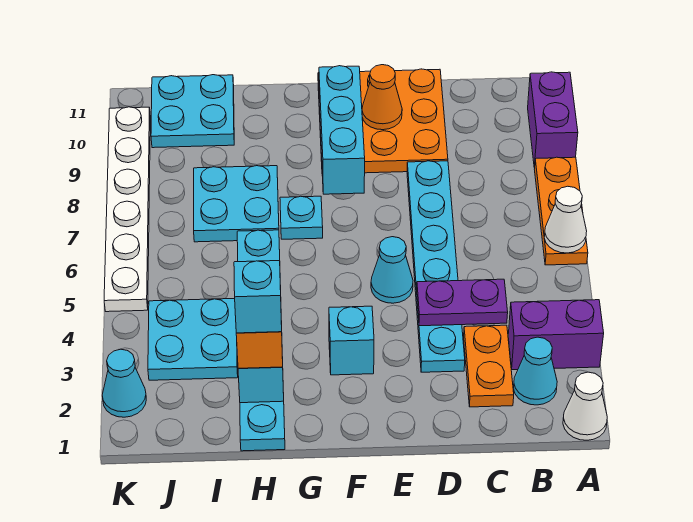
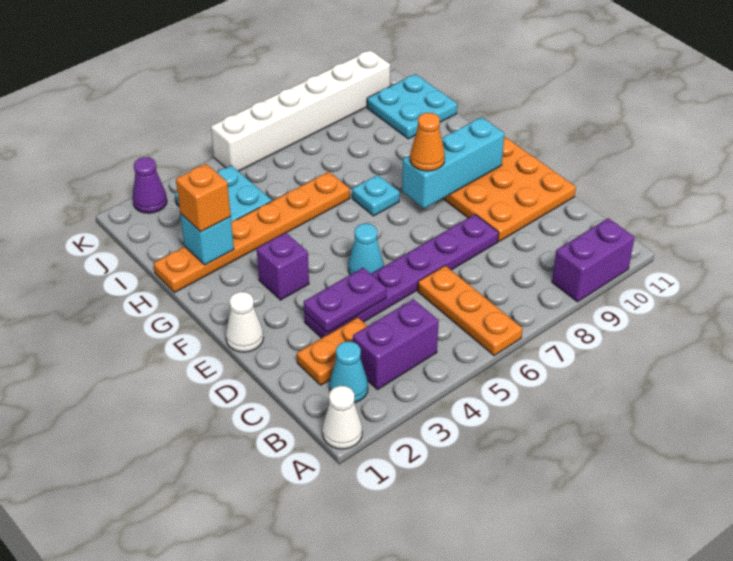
purple brick A3:B3 level 1 -> purple brick B3:B4 level 1
orange plate A6:A8 level 1 -> orange plate A6:C6 level 1
white cone A6 level 2 -> white cone E1 level 1
purple plate C4:D4 level 2 -> purple plate D3:D4 level 2
cyan plate D3:D8 level 1 -> purple plate D3:D8 level 1
orange cone E10 level 2 -> orange cone F8 level 3
cyan brick F3 level 1 -> purple brick F3 level 1
cyan plate H1:H6 level 1 -> orange plate H1:H6 level 1
cyan brick H2 level 4 -> none
cyan plate H7:I8 level 1 -> none
cyan cone K2 level 1 -> purple cone K2 level 1
white plate K5:K10 level 1 -> white brick K5:K10 level 1

